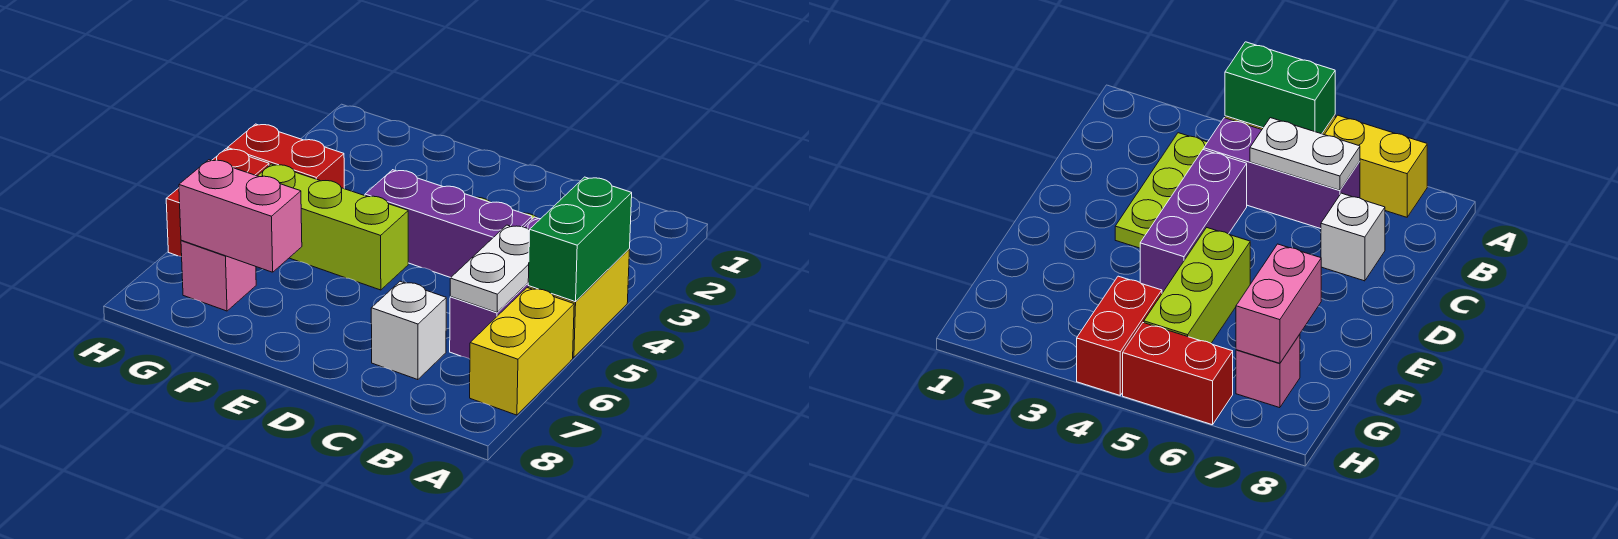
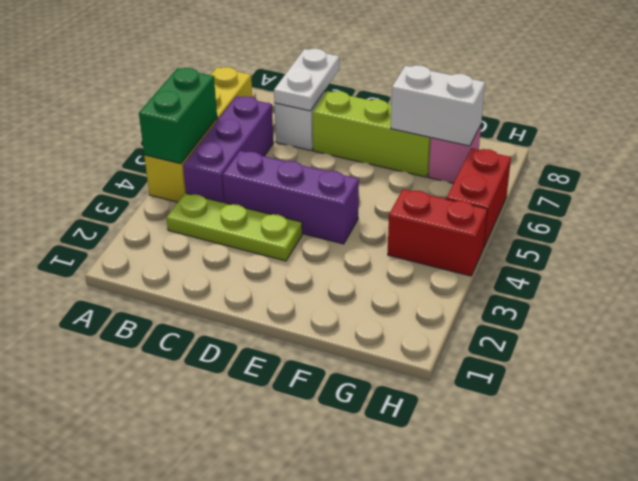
white plate B5:B6 level 2 -> white plate C7:C8 level 2
lime brick E5:G5 level 1 -> lime brick D7:F7 level 1
pink brick F7:G7 level 2 -> white brick F7:G7 level 2

